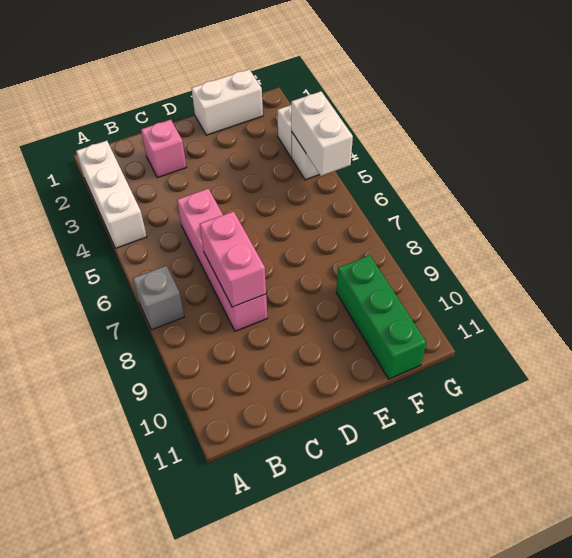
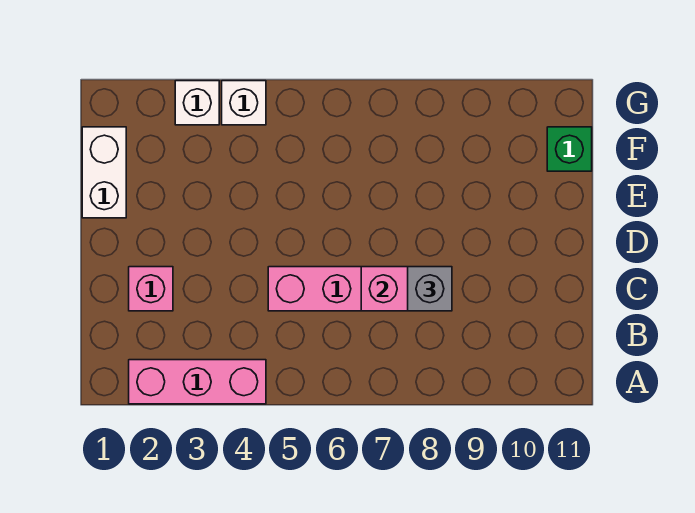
white brick A2:A4 level 1 -> pink brick A2:A4 level 1
grey brick A7 level 1 -> grey brick C8 level 3
green brick F9:F11 level 1 -> green brick F11 level 1
white brick G4:G5 level 2 -> none

